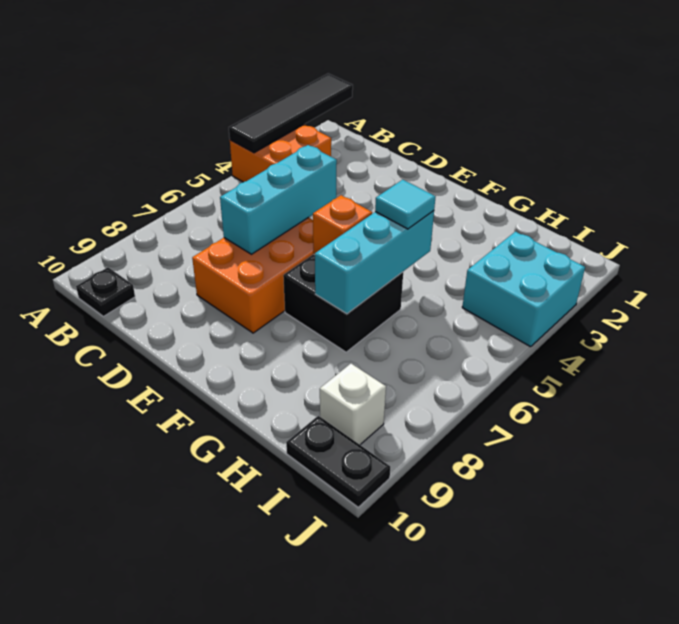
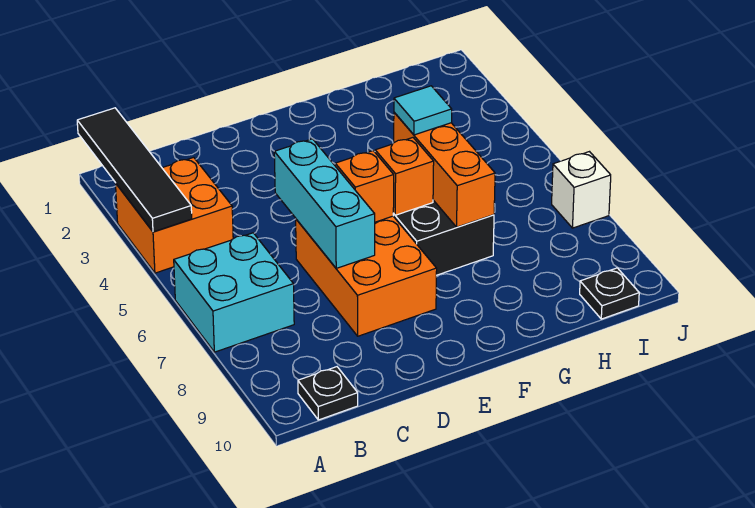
none -> orange brick E6 level 2
cyan brick G5:G7 level 2 -> orange brick G5:G7 level 2
cyan brick I3:J4 level 1 -> cyan brick A6:B7 level 1
white brick I9 level 1 -> white brick J7 level 1
black plate I10:J10 level 1 -> black plate I10 level 1

